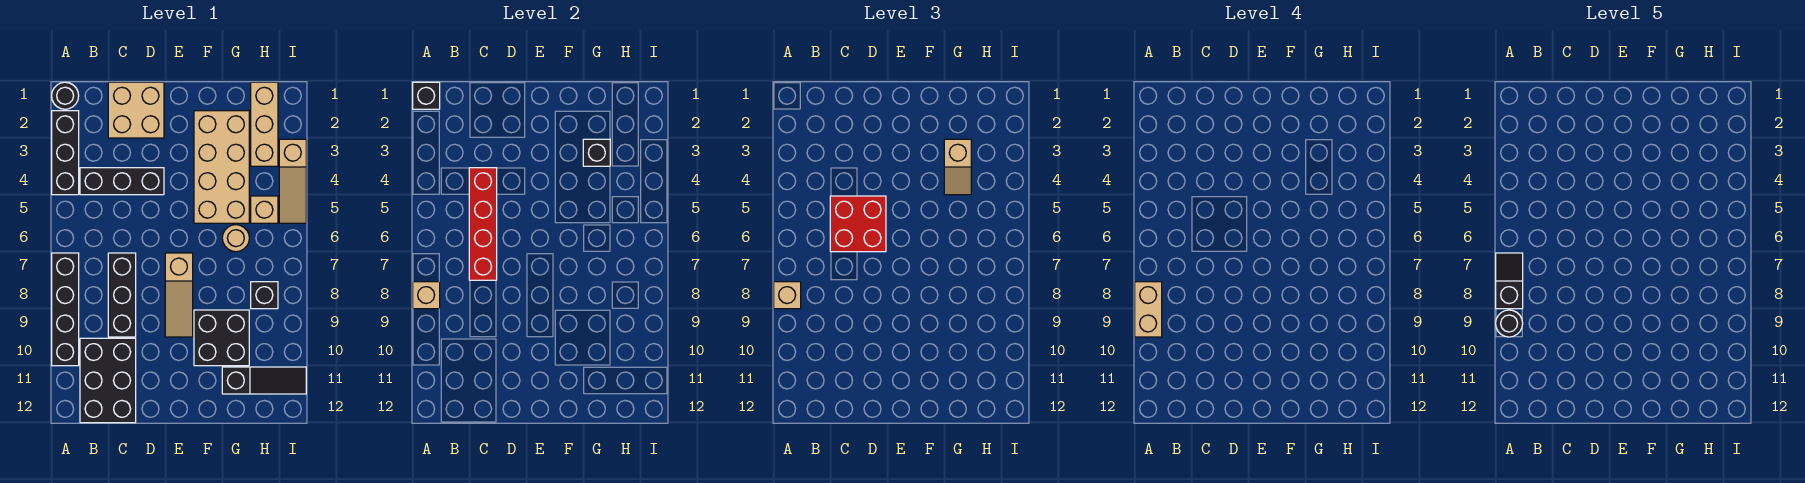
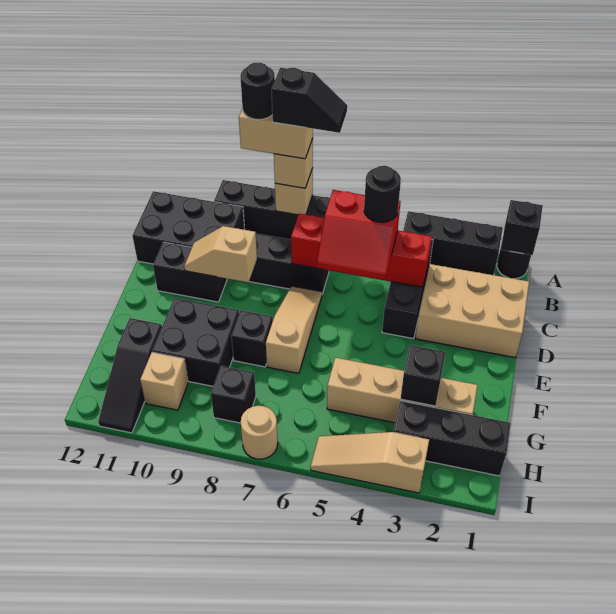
tan brick C1:D2 level 1 -> tan brick C1:D3 level 1
red brick C5:D6 level 3 -> red slope C5:D6 level 3 top C
none -> black round brick C5 level 4
none -> black brick D10:D11 level 1
tan slope E7:E9 level 1 top 7 -> tan slope D7:F7 level 1 top F
tan brick F2:G5 level 1 -> tan brick G2:G5 level 1
none -> black brick F8 level 1
tan slope G3:G4 level 3 top 3 -> tan slope D9:D10 level 2 top 9
tan round brick G6 level 1 -> tan round brick I7 level 1
tan brick H1:H3 level 1 -> black brick H1:H3 level 1
tan brick H5 level 1 -> tan brick H10 level 1

